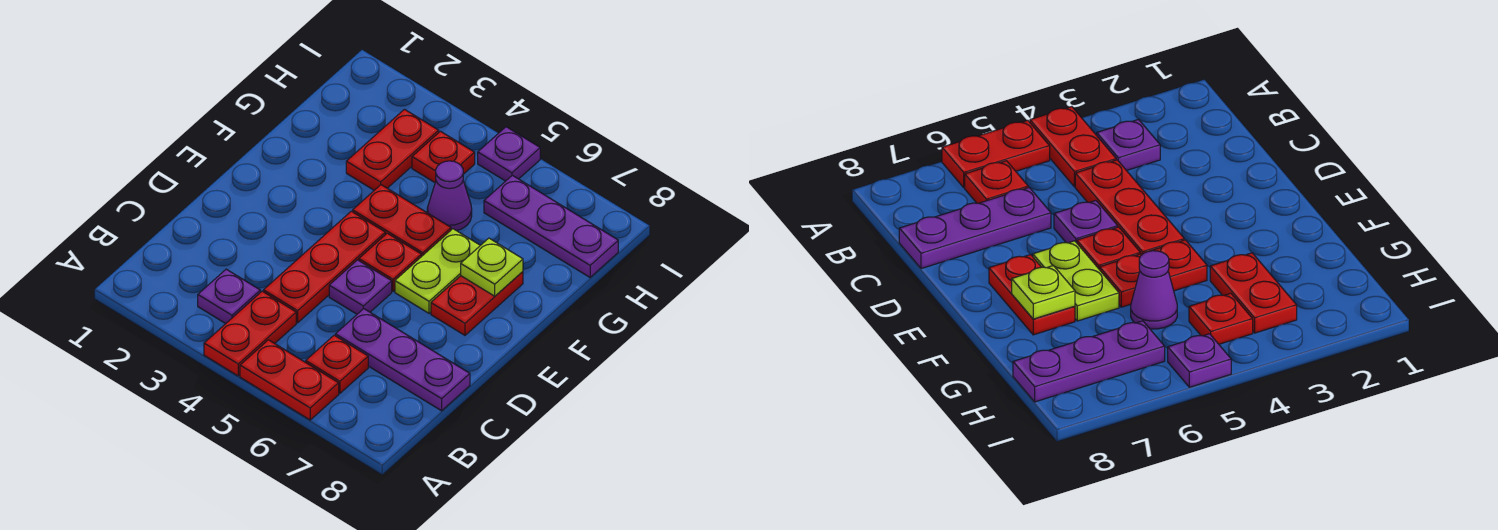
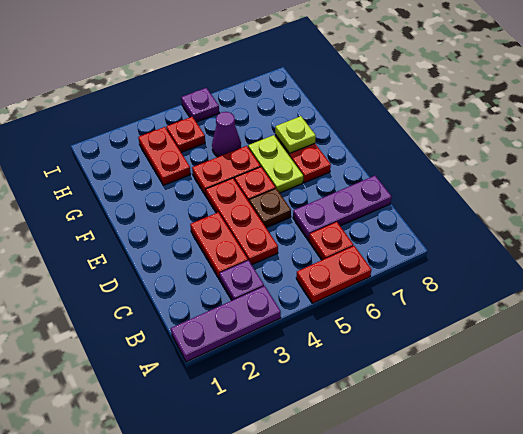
red plate A4:B4 level 1 -> red plate C3:D3 level 1
purple plate D5 level 1 -> brown plate D5 level 1
purple plate H6:H8 level 1 -> purple plate A1:A3 level 1

